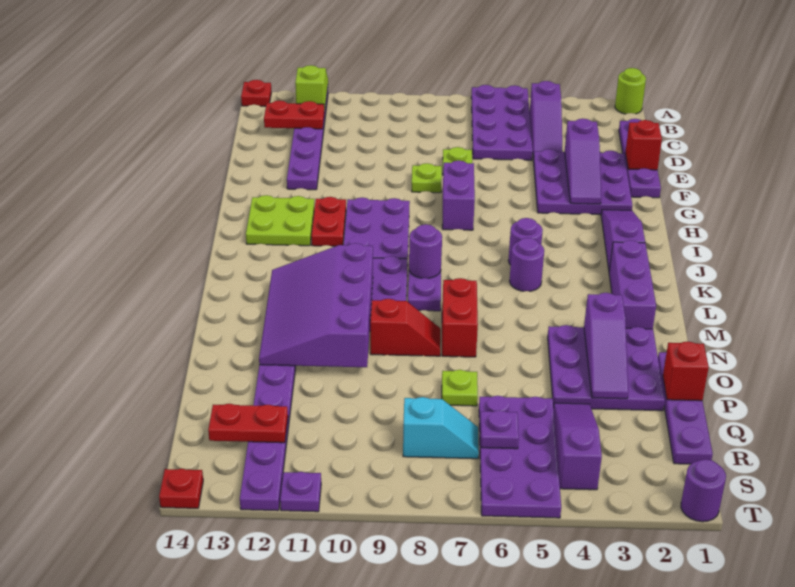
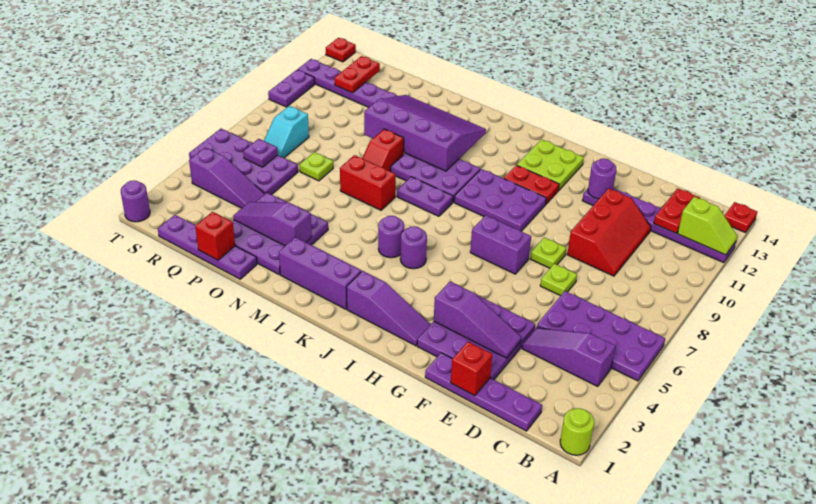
none -> red slope D9:E11 level 1 top E
purple slope E3:G3 level 2 top E -> purple slope E3:G3 level 2 top G
purple round brick K8 level 2 -> purple round brick F12 level 2
purple plate T11 level 1 -> purple plate T10:T11 level 1

